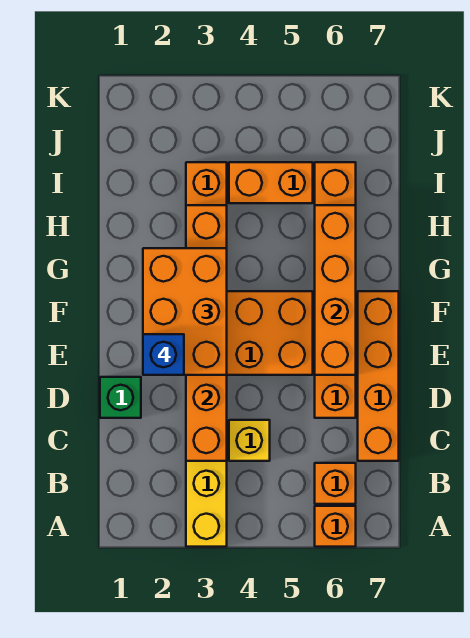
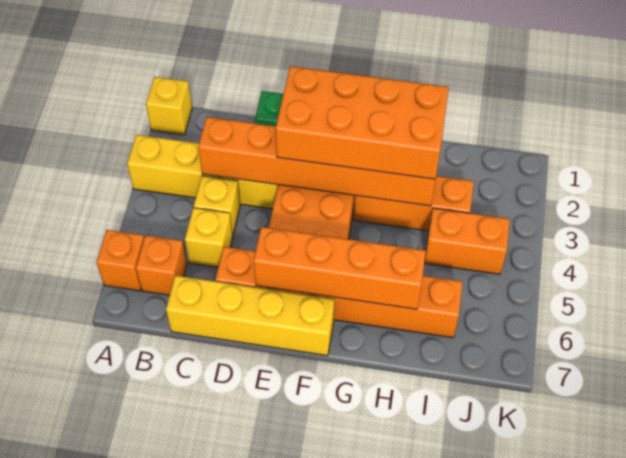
none -> yellow brick A1 level 1
none -> yellow brick C5 level 1
orange brick C7:F7 level 1 -> yellow brick C7:F7 level 1
orange brick E2:G3 level 3 -> orange brick E2:H3 level 3
blue brick E2 level 4 -> none
orange brick I4:I5 level 1 -> orange brick I4:J4 level 1

